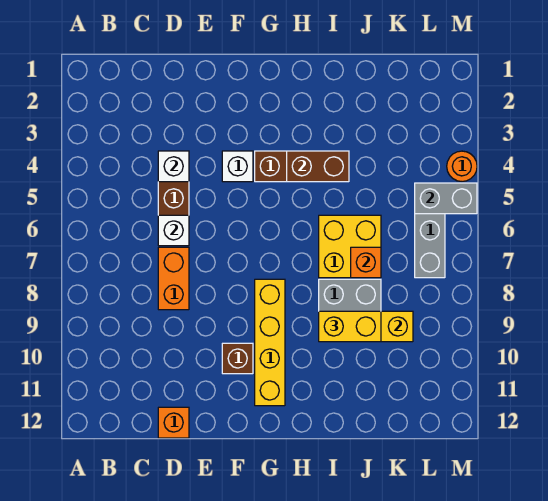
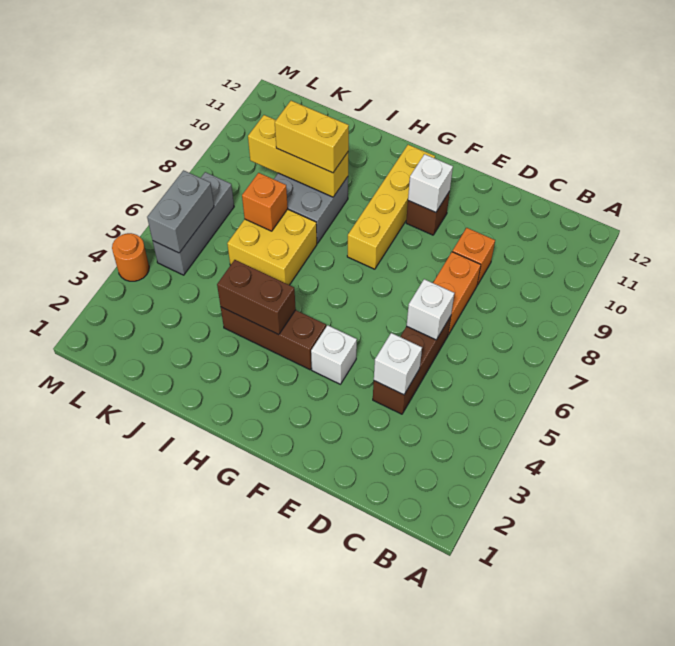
orange brick D12 level 1 -> orange brick D9 level 1
none -> white brick F10 level 2
grey brick L5:M5 level 2 -> grey brick L5:L6 level 2

